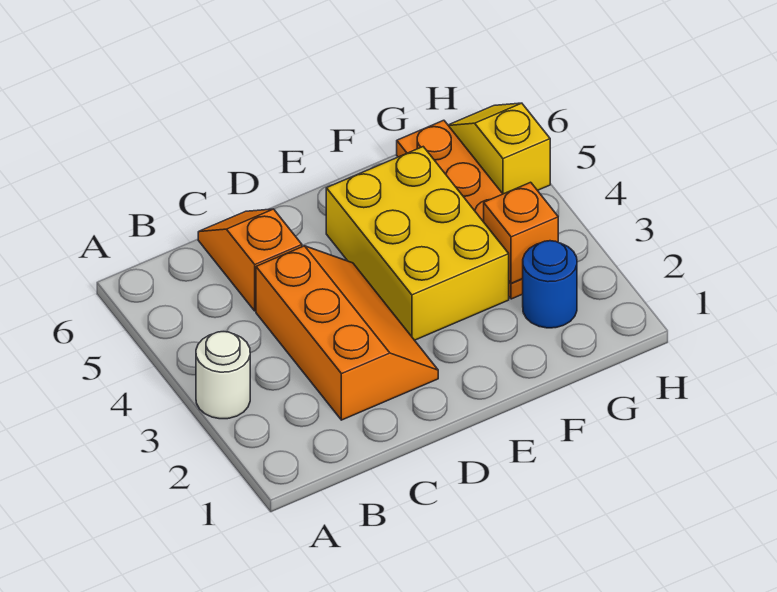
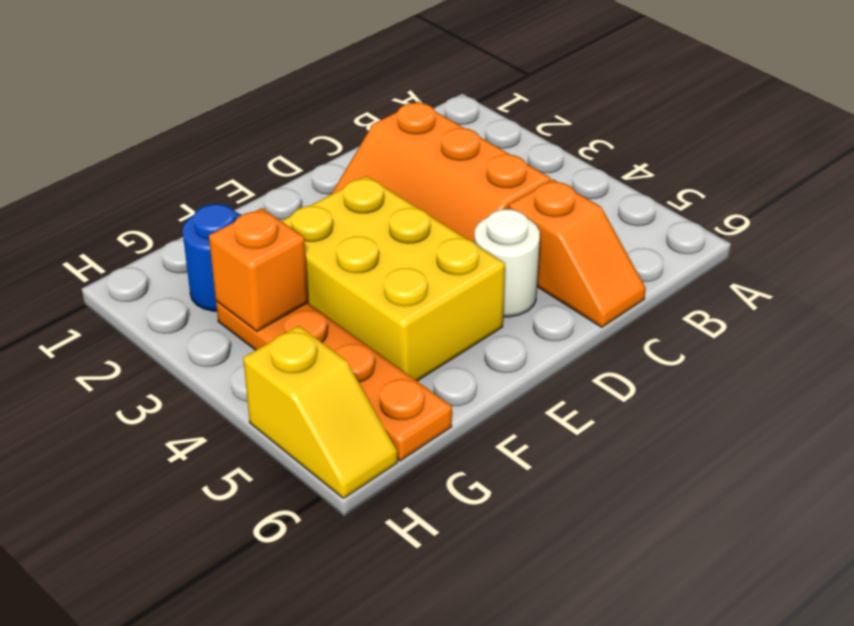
white round brick A3 level 1 -> white round brick D5 level 1

